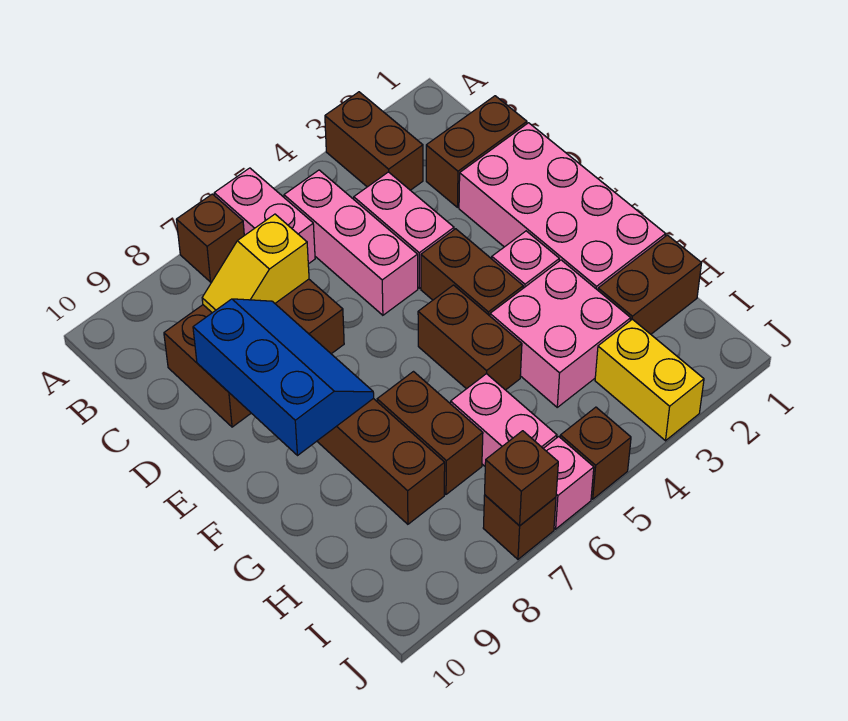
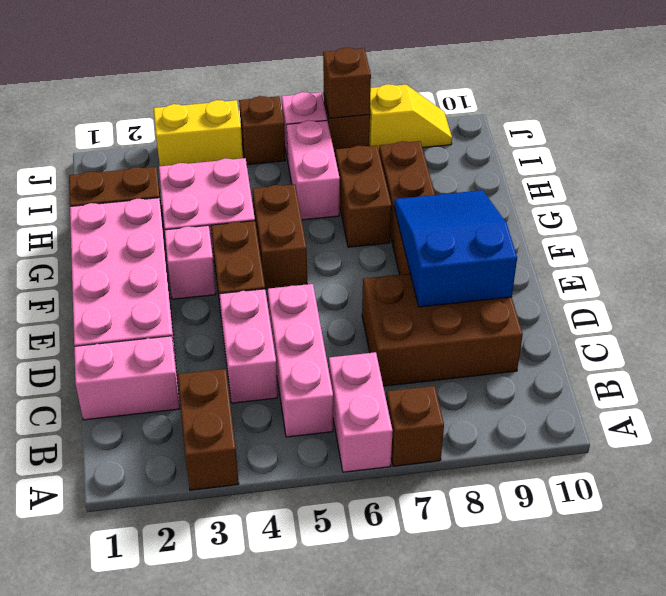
brown brick C1:C2 level 1 -> pink brick C1:C2 level 1
yellow slope C7:C8 level 2 top 7 -> yellow slope J8:J9 level 1 top 8
blue slope D8:F9 level 2 top 9 -> blue slope D8:F9 level 2 top D
yellow brick I3:J3 level 1 -> yellow brick J3:J4 level 1

